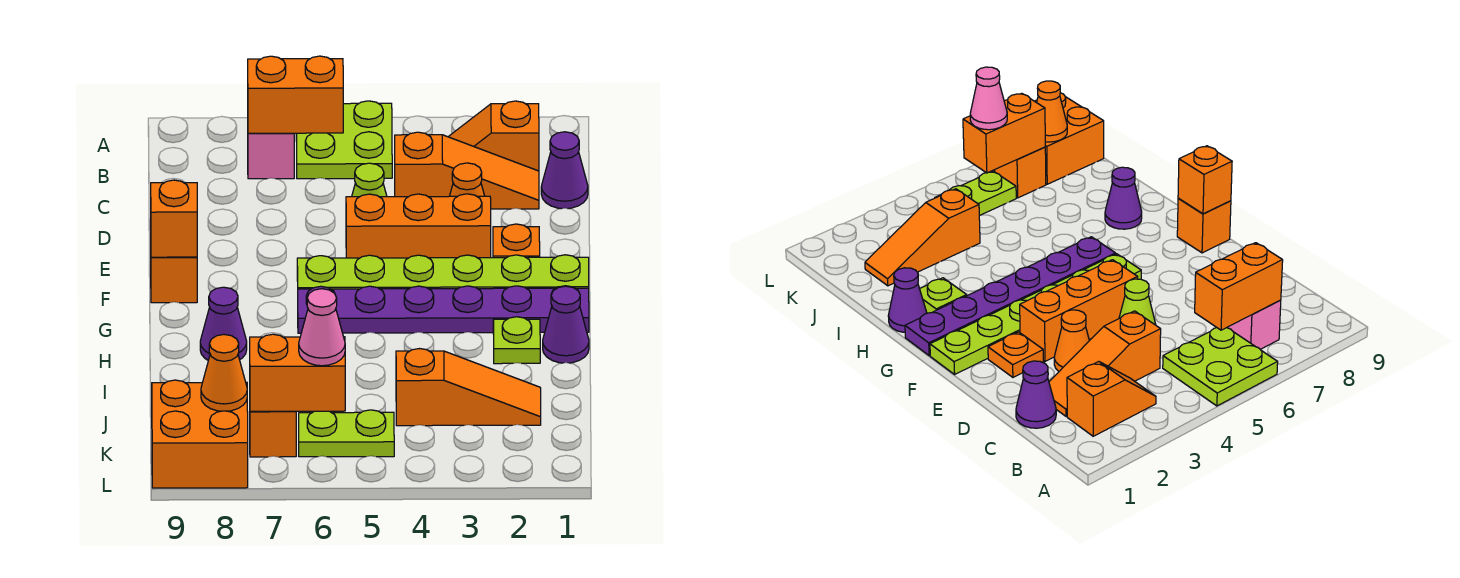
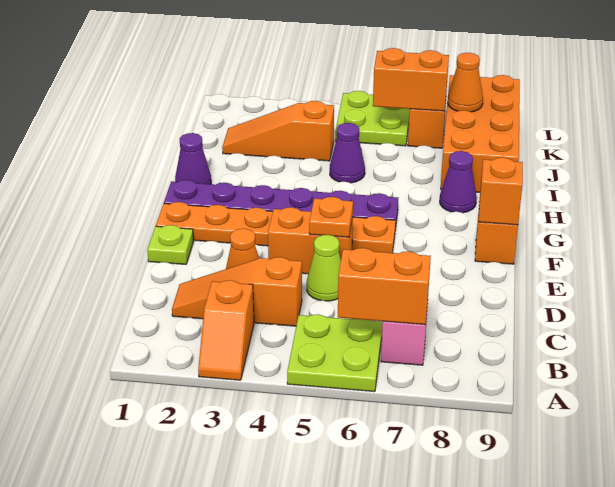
orange slope B2:B3 level 1 top 2 -> orange slope A3:B3 level 1 top B
purple cone C1 level 1 -> purple cone I5 level 1
orange plate E2 level 1 -> orange plate E5 level 2
orange brick E3:E5 level 1 -> orange brick E4:E5 level 1
lime plate F1:F6 level 1 -> orange plate F1:F6 level 1
lime plate H2 level 1 -> lime plate E1 level 1
lime plate K5:K6 level 1 -> lime plate K5:L6 level 1
pink cone K6 level 3 -> none
orange brick K8:L9 level 1 -> orange brick I8:L9 level 1

